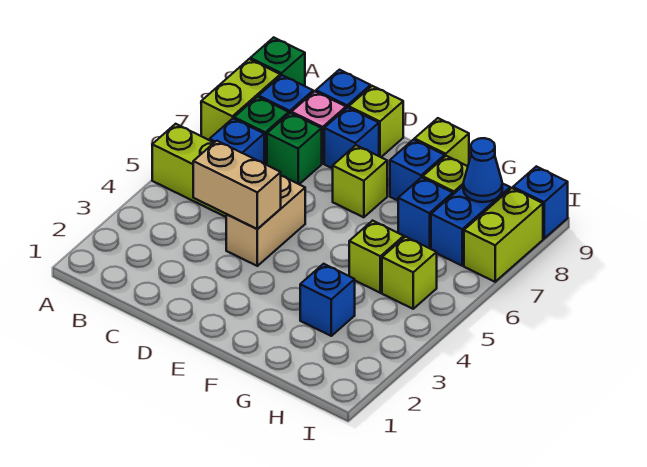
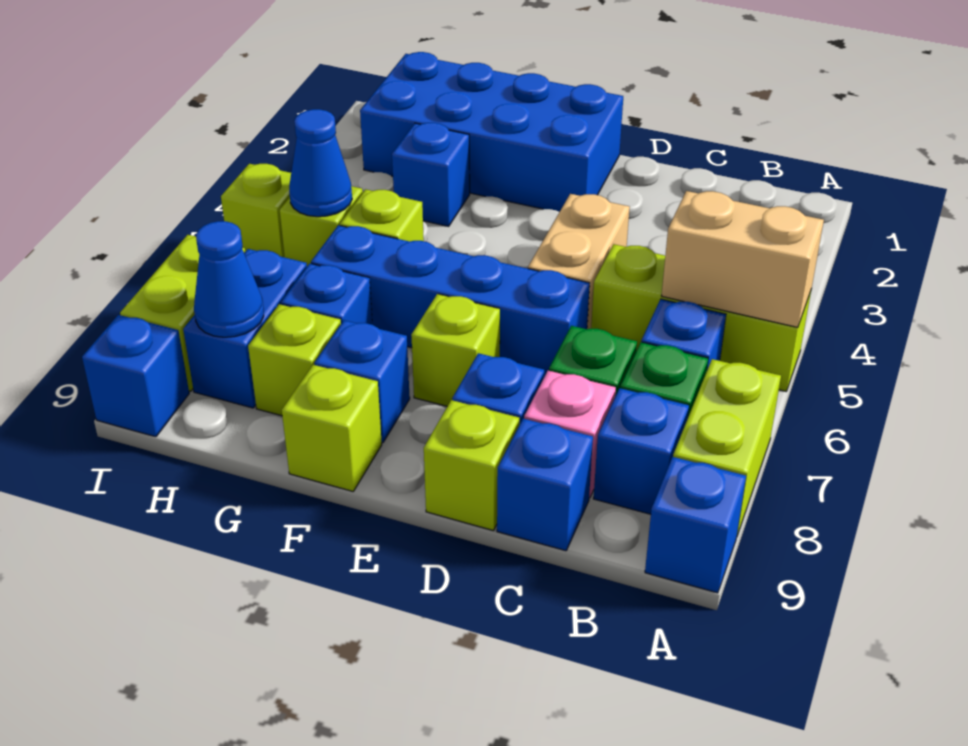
green brick A9 level 1 -> blue brick A9 level 1
tan brick C4:D4 level 2 -> tan brick A5:B5 level 2
none -> blue brick D6:G6 level 1
none -> blue brick E1:H2 level 1
none -> blue cone H5 level 2
none -> lime brick I5 level 1

